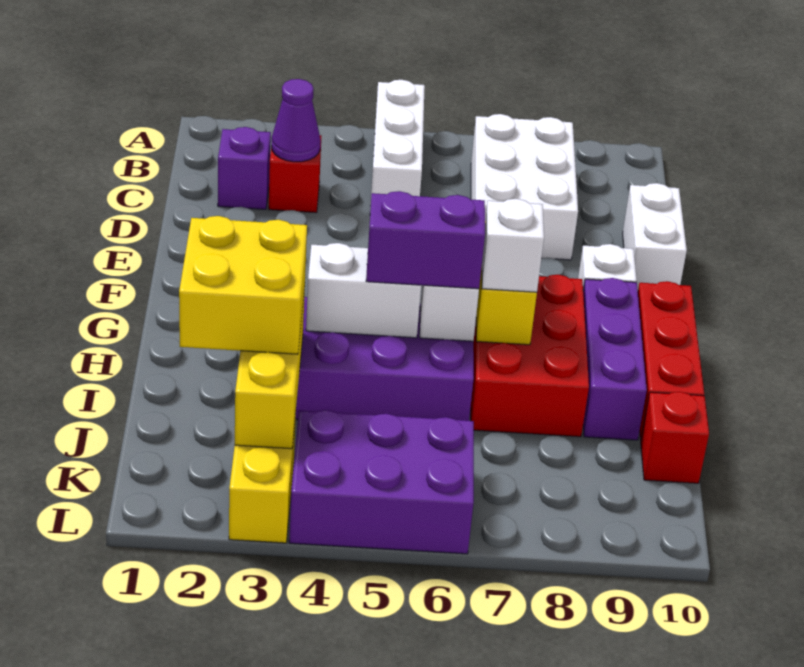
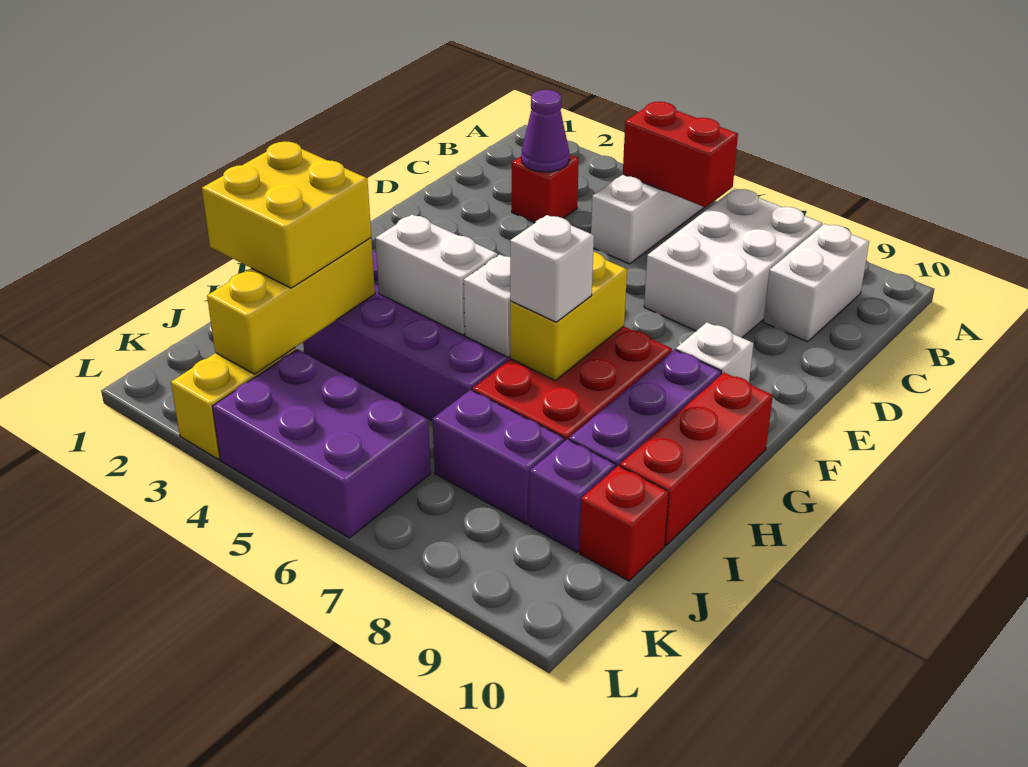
none -> red brick B5:B6 level 2
purple brick C2 level 1 -> purple brick J9 level 1
white brick D10:E10 level 1 -> white brick B9:C9 level 1
purple brick H5:H6 level 3 -> purple brick J7:J8 level 1

